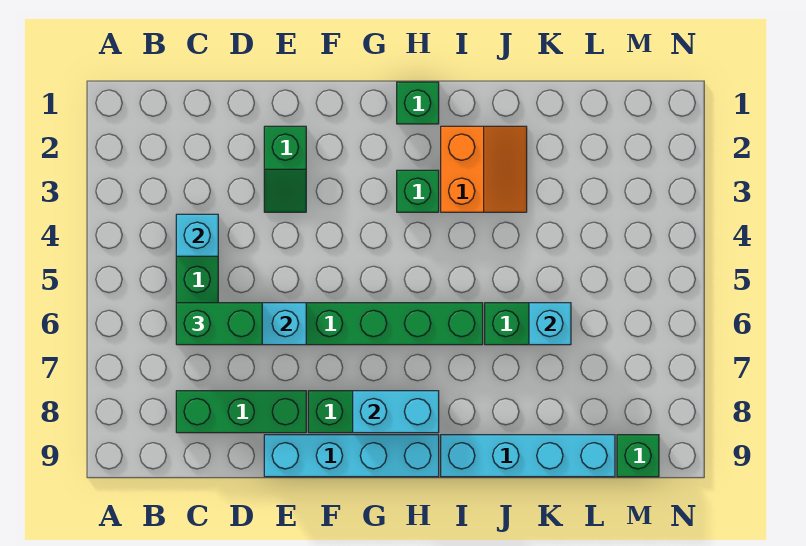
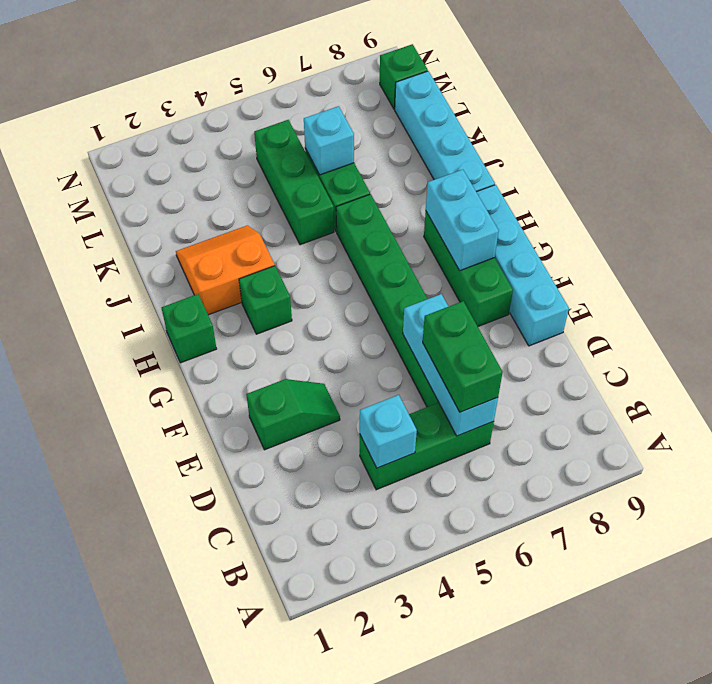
green brick C8:E8 level 1 -> green brick J5:L5 level 1

